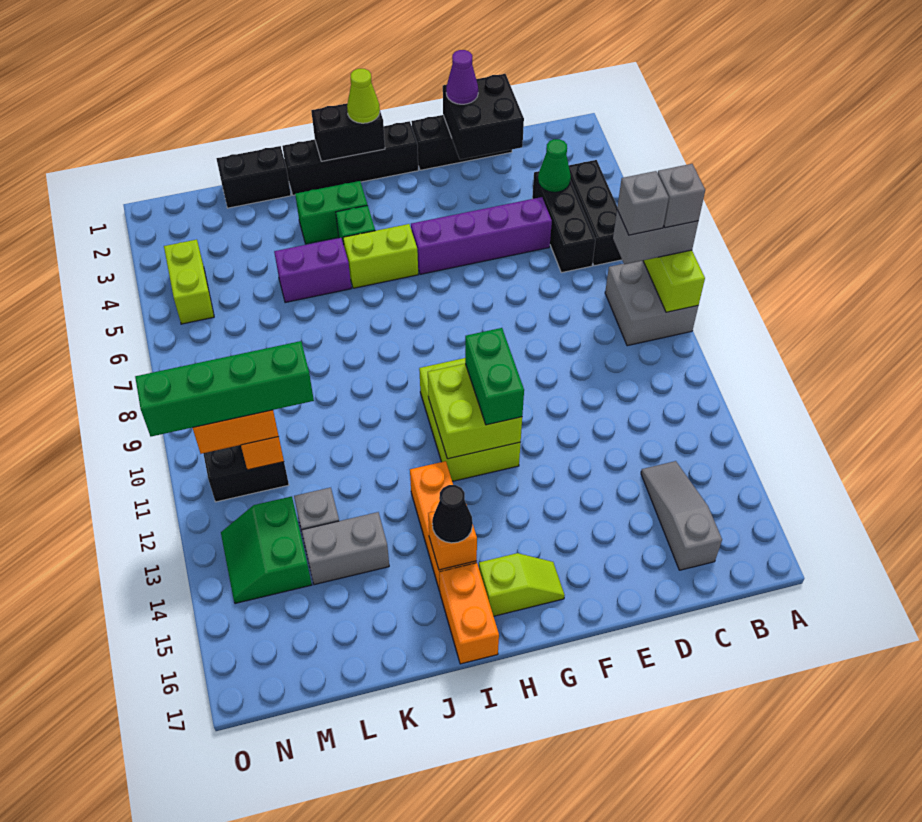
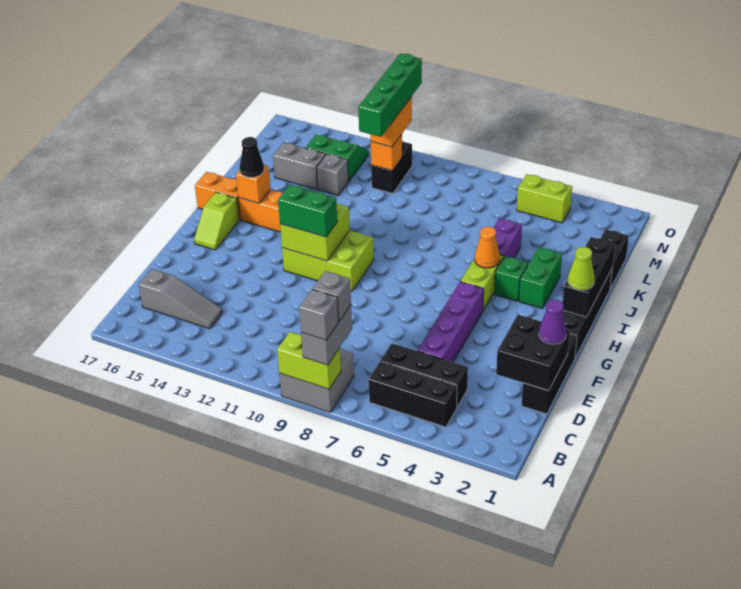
green cone C4 level 2 -> none
black brick H1:I1 level 2 -> black brick H1:J1 level 2
none -> orange cone I5 level 2
grey brick K14:L14 level 1 -> grey brick L14:L15 level 1

